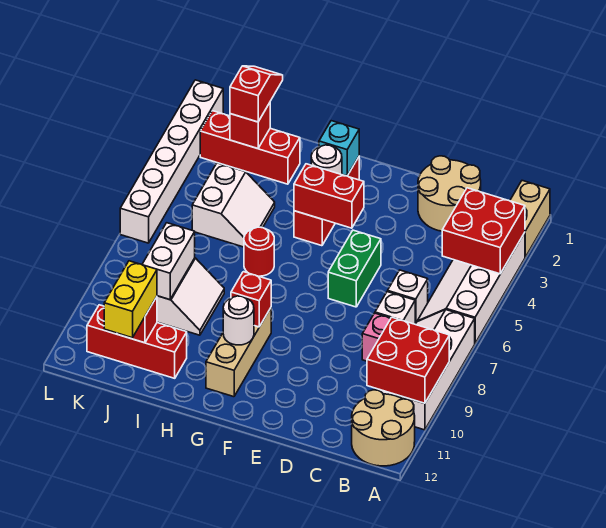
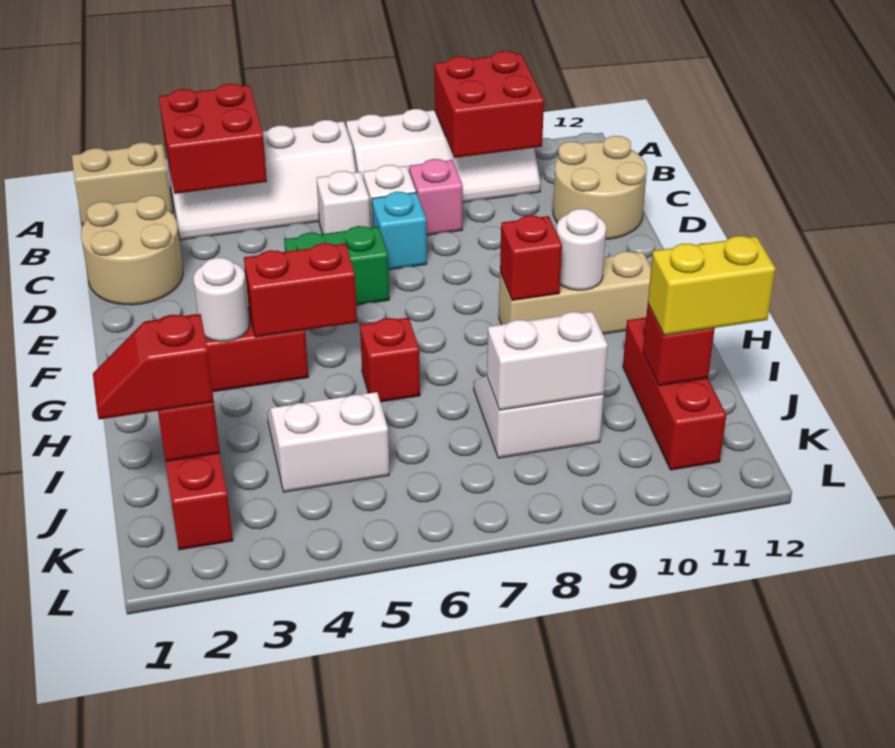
tan round brick A11:B12 level 1 -> tan round brick C11:D12 level 1
red brick F4:G4 level 2 -> red brick G4:G5 level 2
cyan brick G2 level 2 -> cyan brick D7 level 1
red round brick H6 level 1 -> red brick H6 level 1
white brick L1:L6 level 1 -> none

